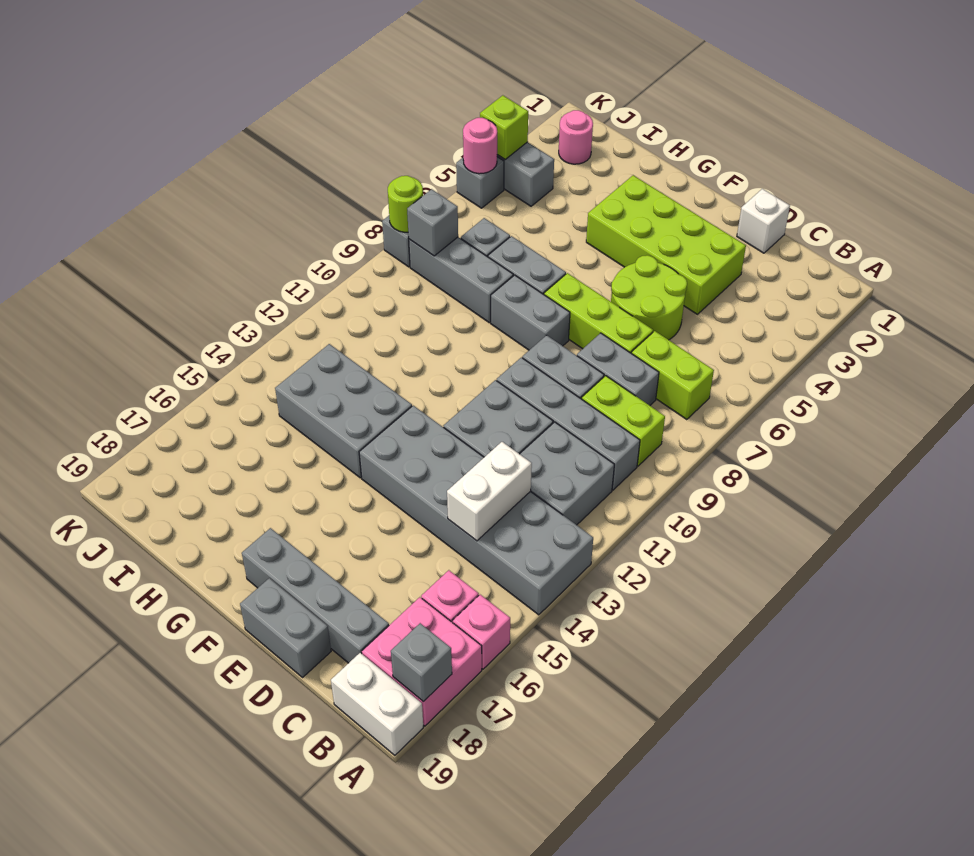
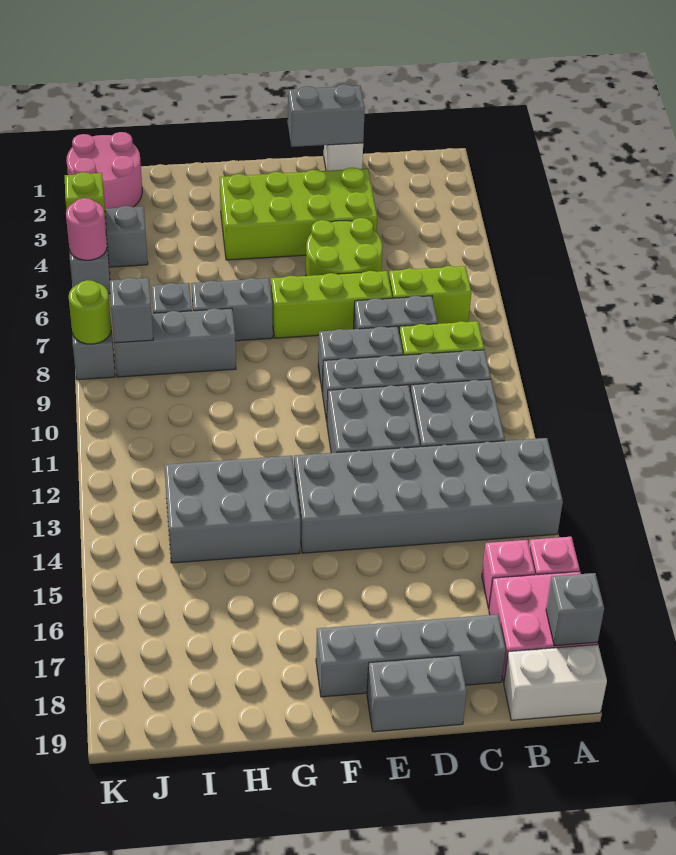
white brick C13:C14 level 2 -> none
grey brick F8:G8 level 1 -> grey brick D1:E1 level 2
pink round brick J2 level 1 -> pink round brick J1:K2 level 1

